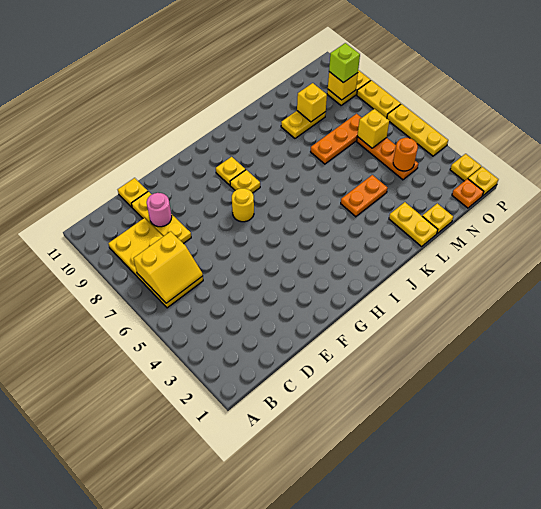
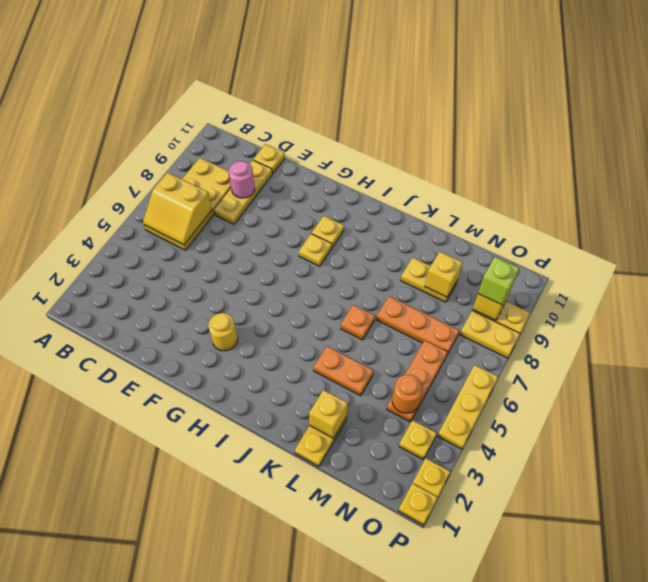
yellow round brick G7 level 1 -> yellow round brick G3 level 1
yellow plate M1 level 1 -> yellow plate O3 level 1
yellow brick N6 level 2 -> yellow brick L2 level 2
orange plate O1 level 1 -> orange plate K6 level 1
yellow plate P7:P8 level 1 -> yellow plate O8:P8 level 1

